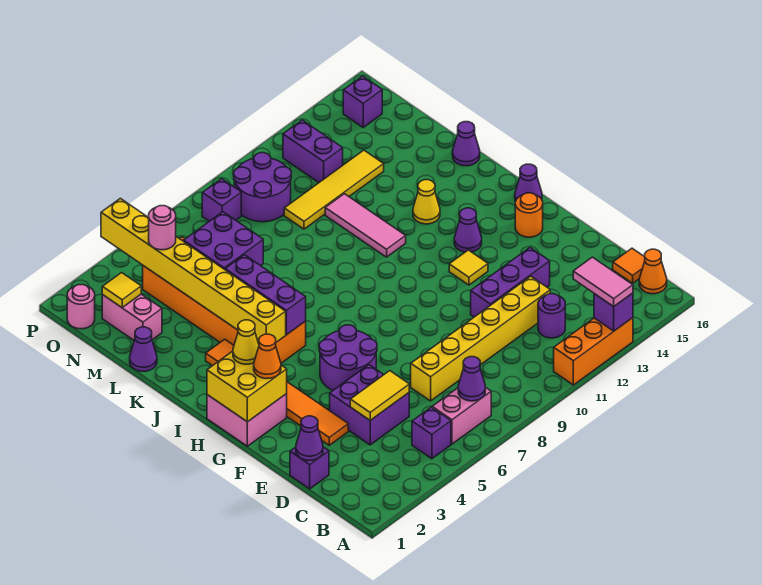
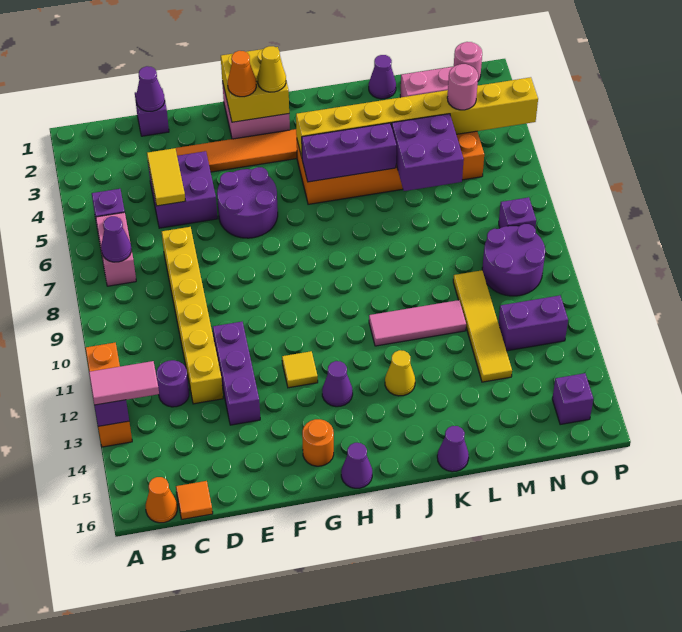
yellow tile N2 level 2 -> none

